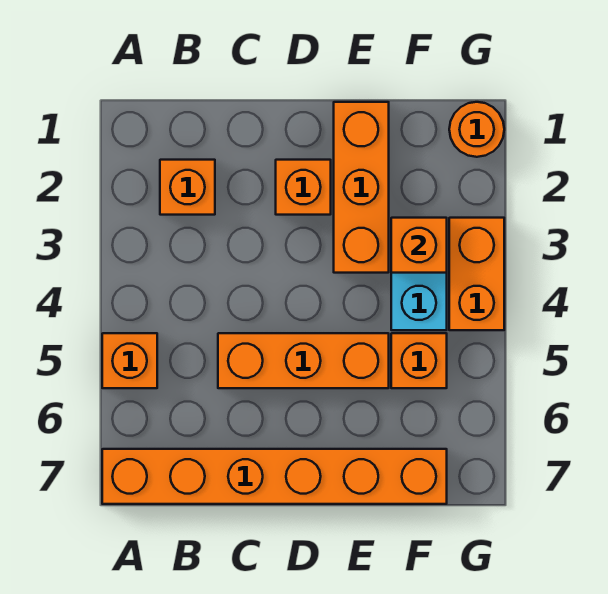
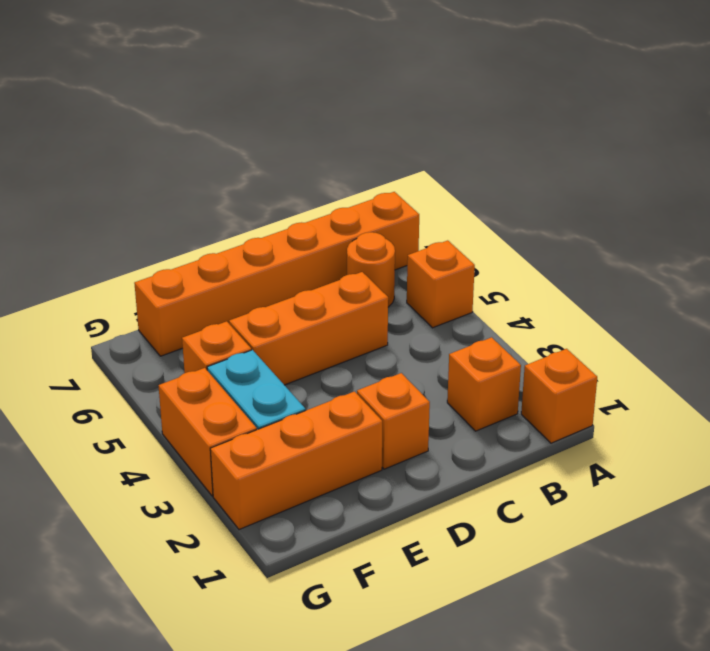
orange brick E1:E3 level 1 -> orange brick E2:G2 level 1
orange brick F3 level 2 -> orange brick A1 level 1
orange round brick G1 level 1 -> orange round brick B6 level 1

